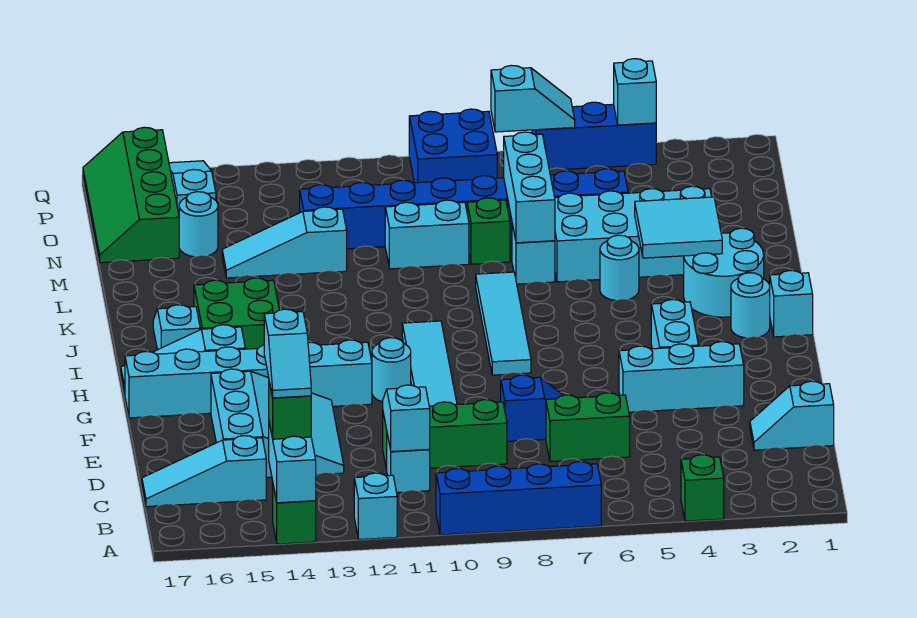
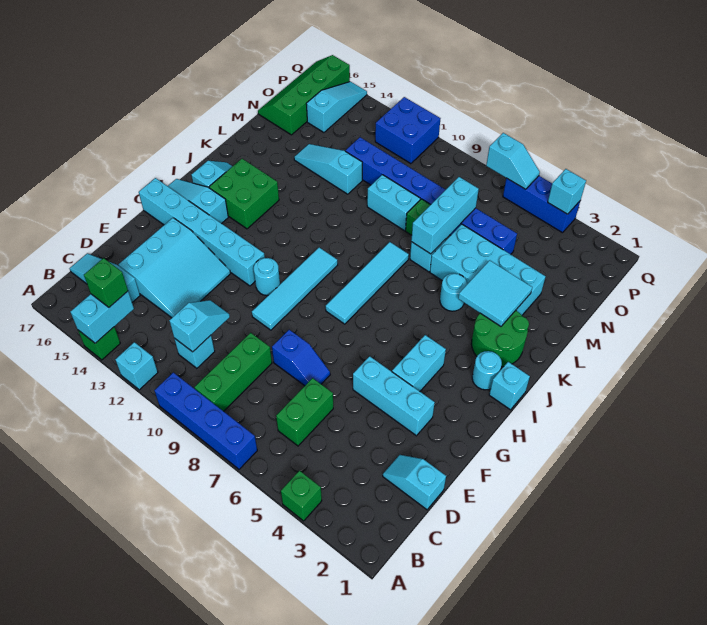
cyan slope B14:C14 level 4 top C -> none
green brick D6:D7 level 1 -> green brick C6:D6 level 1
green brick D9:D11 level 1 -> green brick B9:D9 level 1
cyan round brick J2:K3 level 1 -> green round brick J2:K3 level 1
cyan round brick N15 level 1 -> none
blue brick P8:Q9 level 1 -> blue brick P11:Q12 level 1

